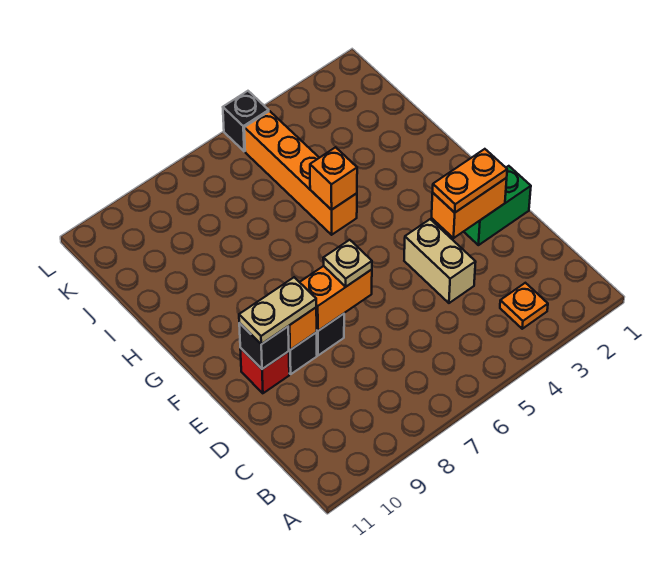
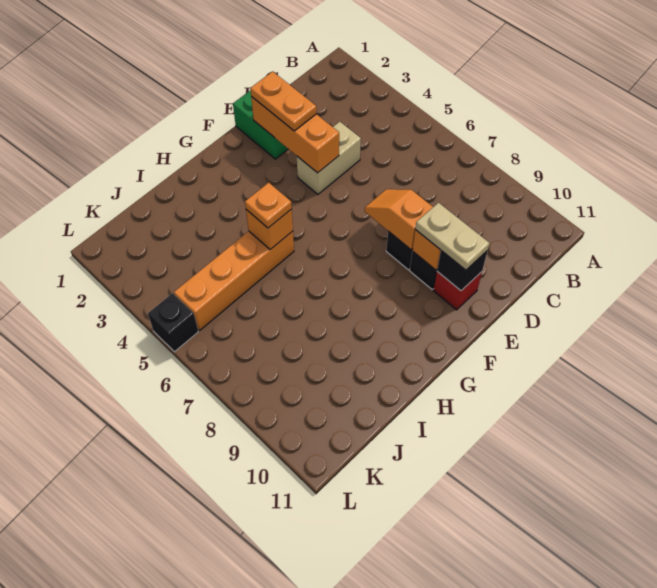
orange plate B3 level 1 -> orange plate H5 level 3
orange brick E2:E3 level 2 -> orange brick E2:E4 level 2
orange brick E7:E8 level 2 -> orange slope E7:E8 level 2 top 8
tan plate E7 level 3 -> none

